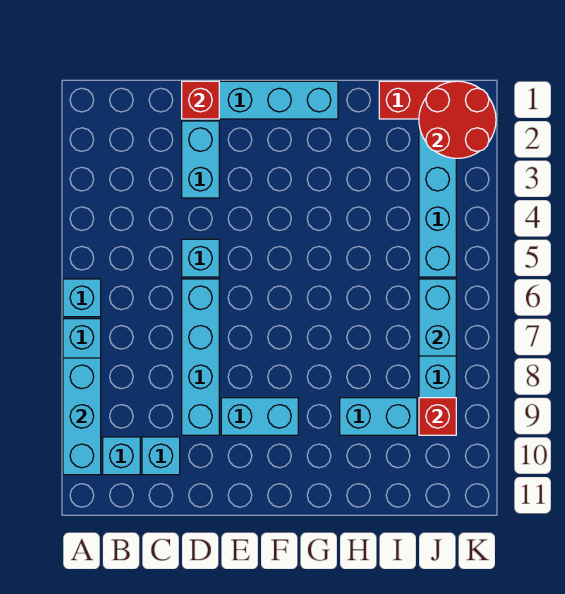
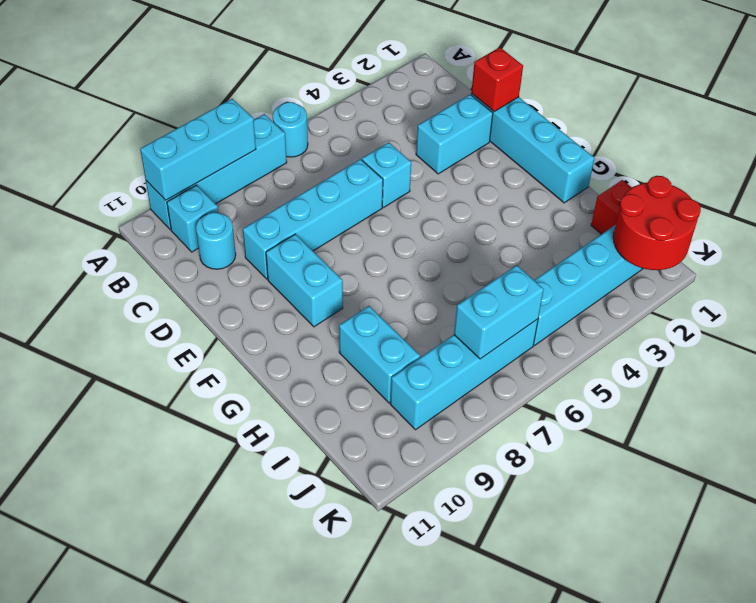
cyan brick A6 level 1 -> cyan round brick A6 level 1
cyan brick C10 level 1 -> cyan round brick C10 level 1
red brick J9 level 2 -> none

